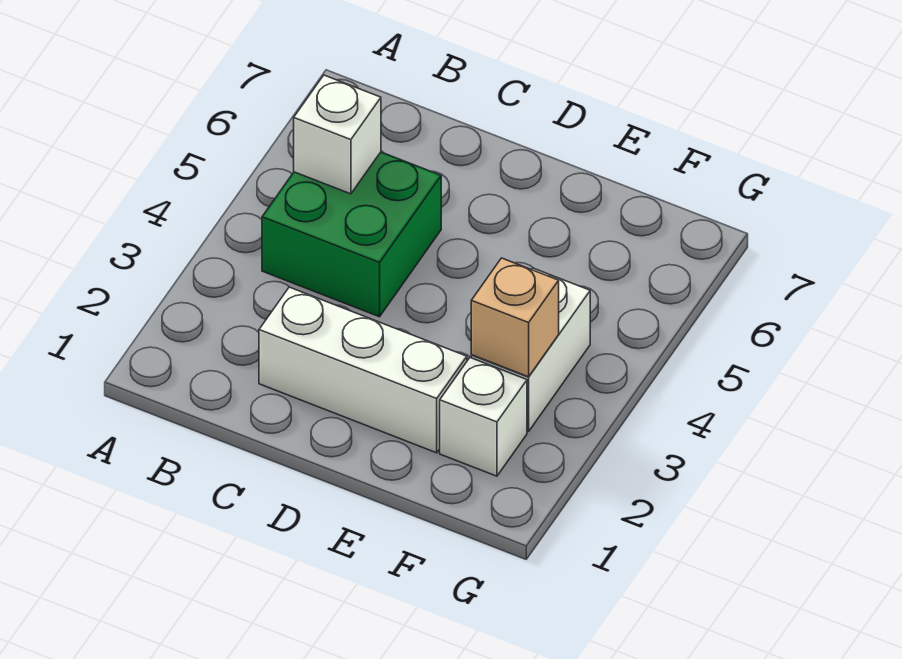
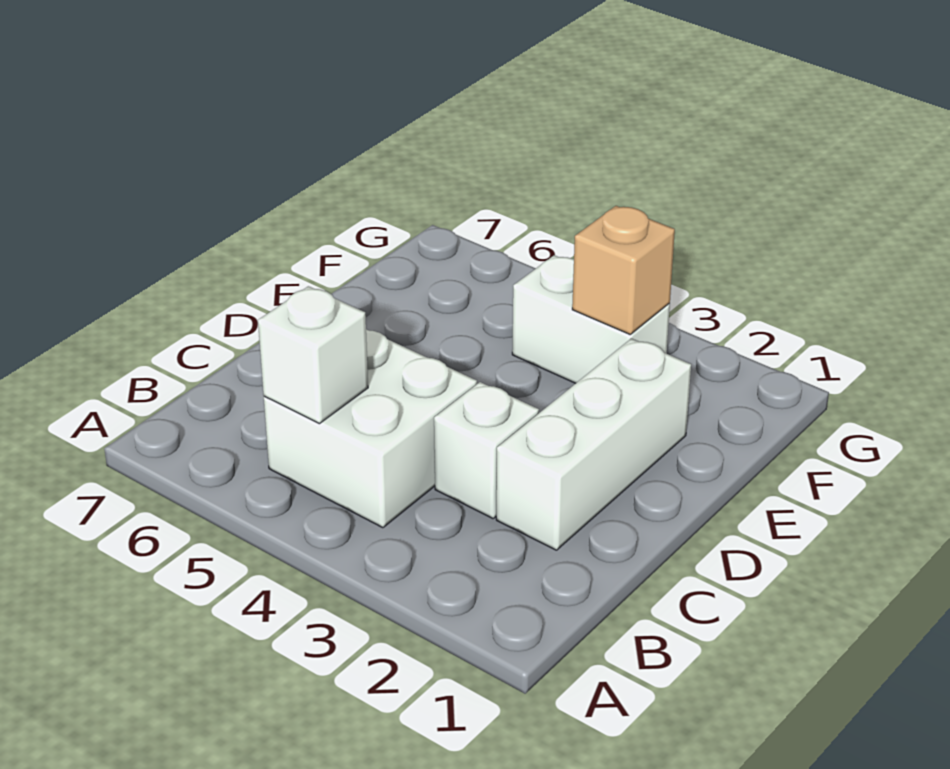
green brick B4:C5 level 1 -> white brick B4:C5 level 1
white brick F2 level 1 -> white brick C3 level 1

